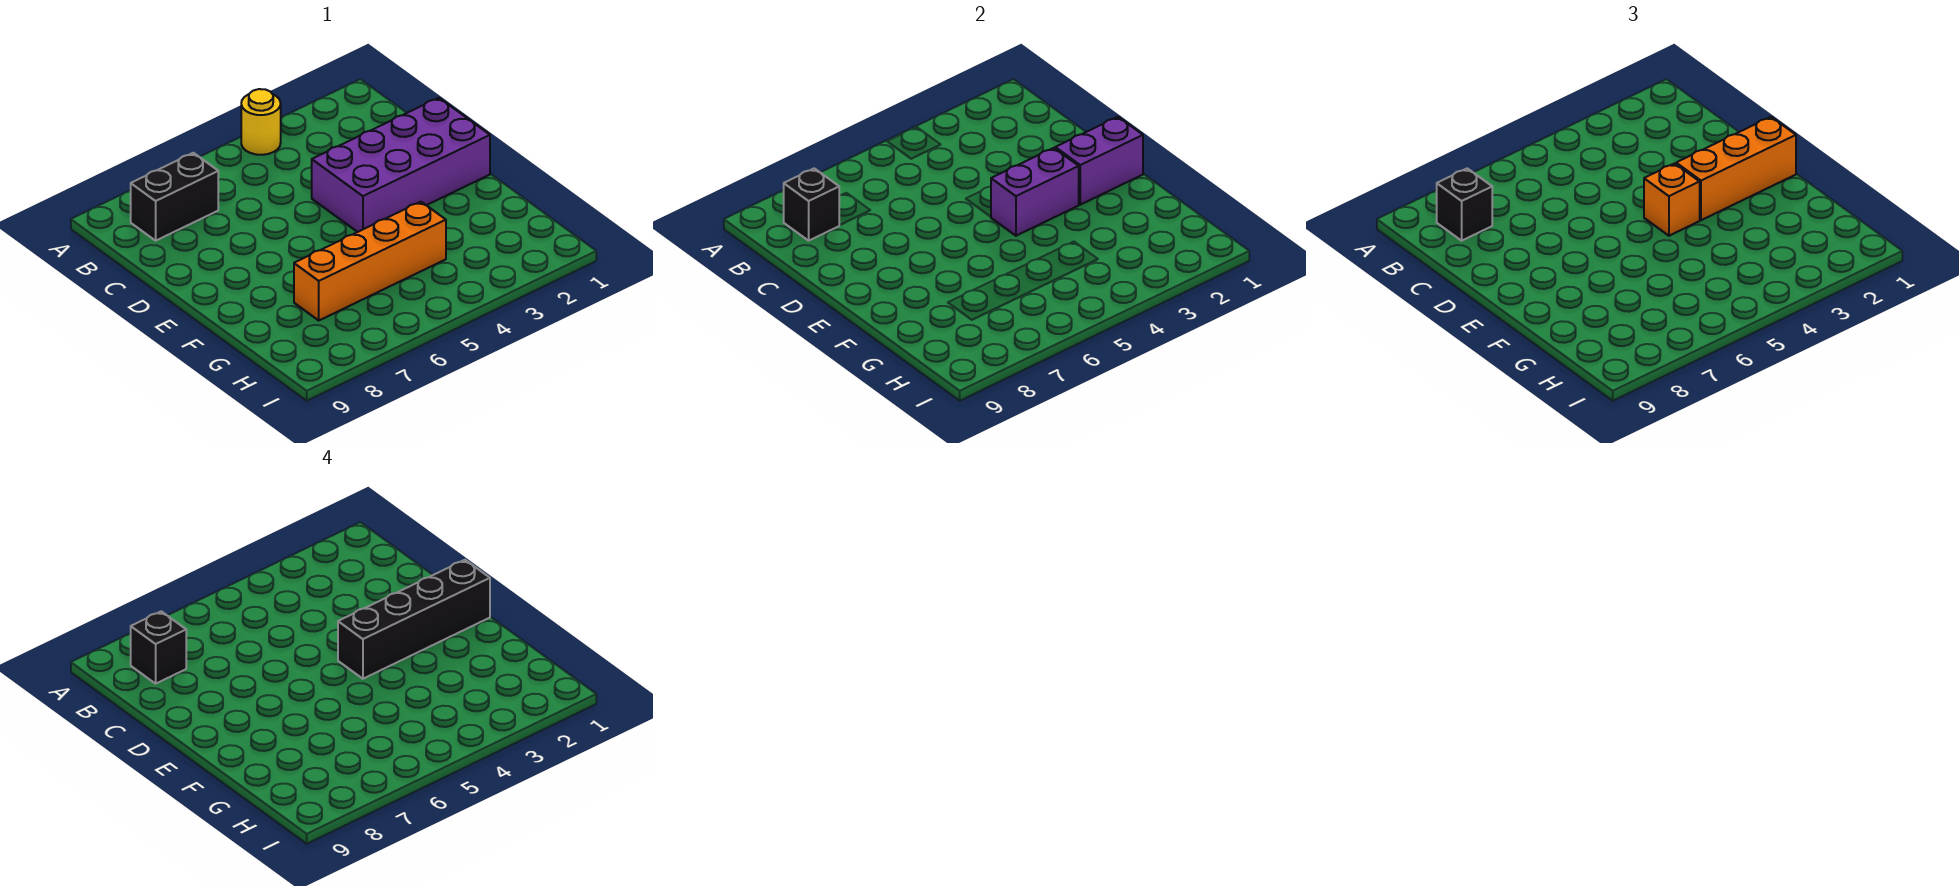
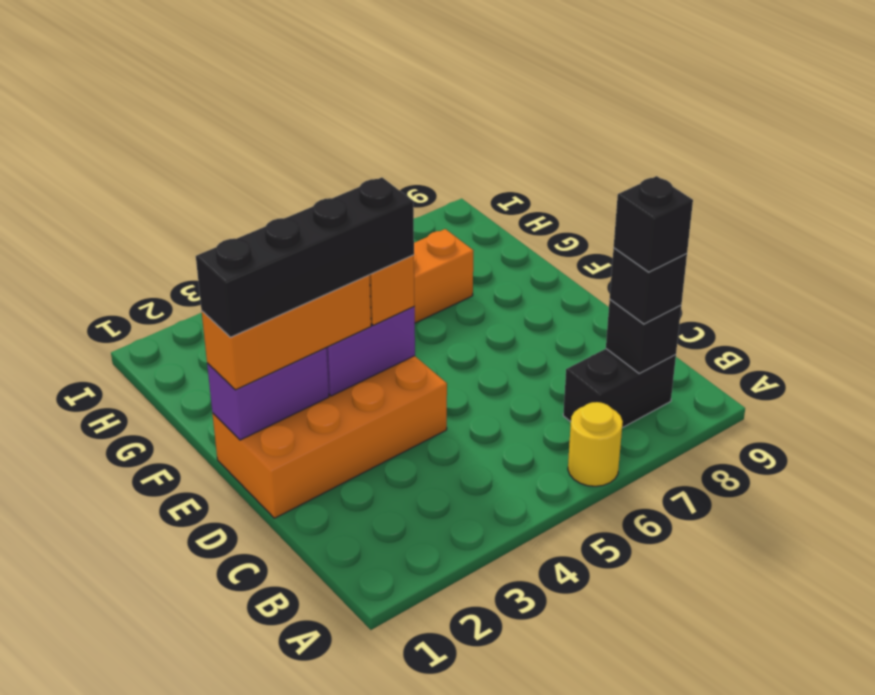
yellow round brick A4 level 1 -> yellow round brick A6 level 1
purple brick D1:E4 level 1 -> orange brick D1:E4 level 1

